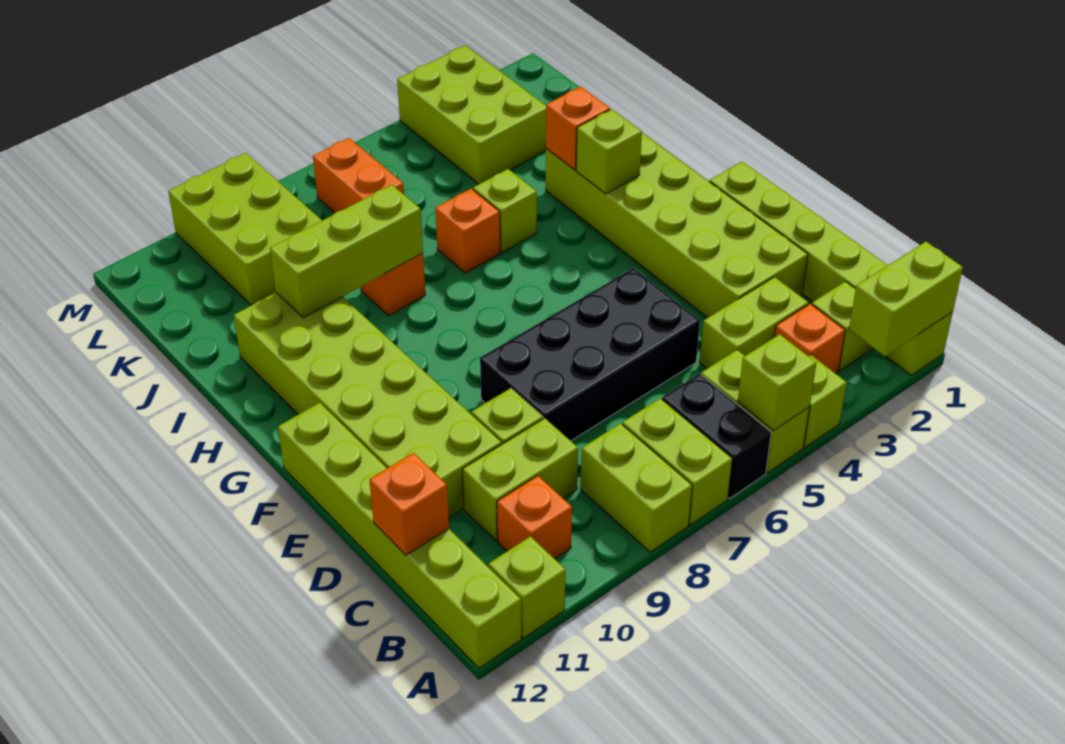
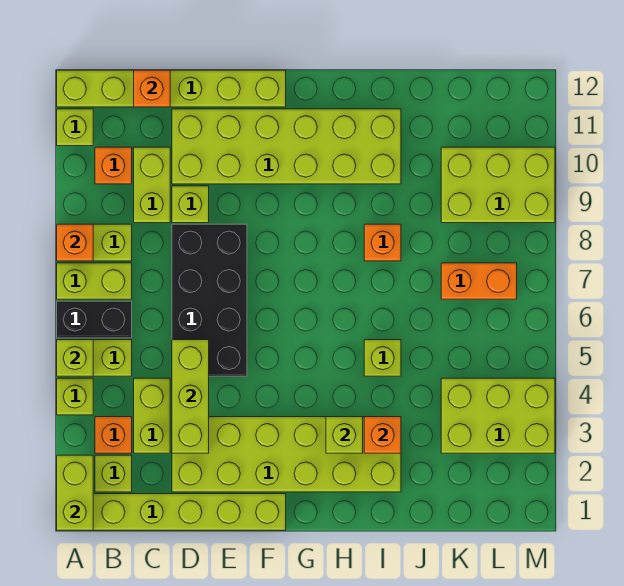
orange brick I6 level 1 -> orange brick A8 level 2
lime brick I8:I10 level 2 -> lime brick D3:D5 level 2

